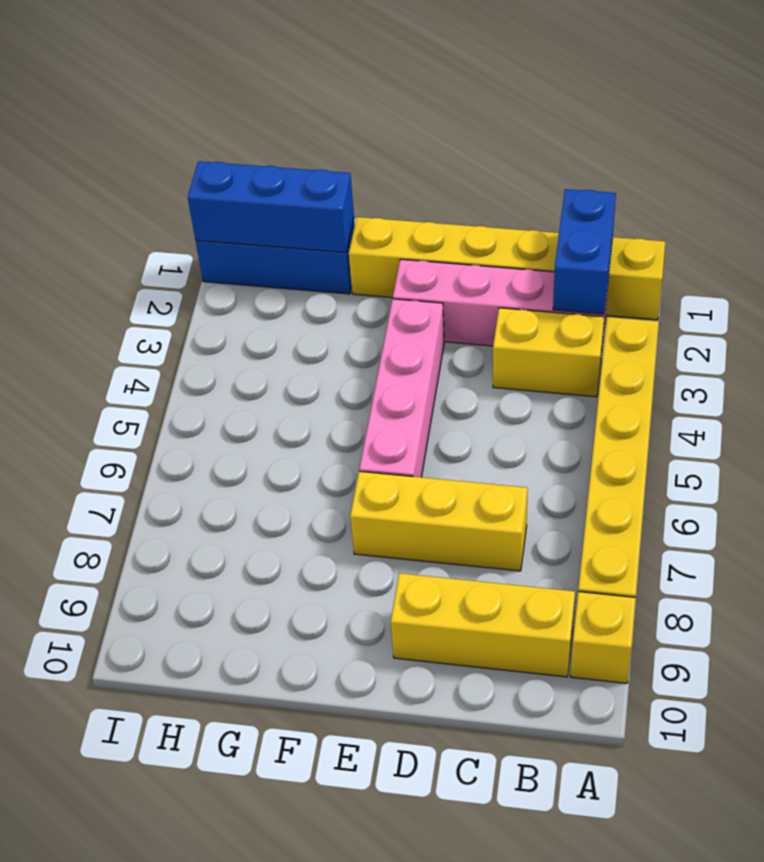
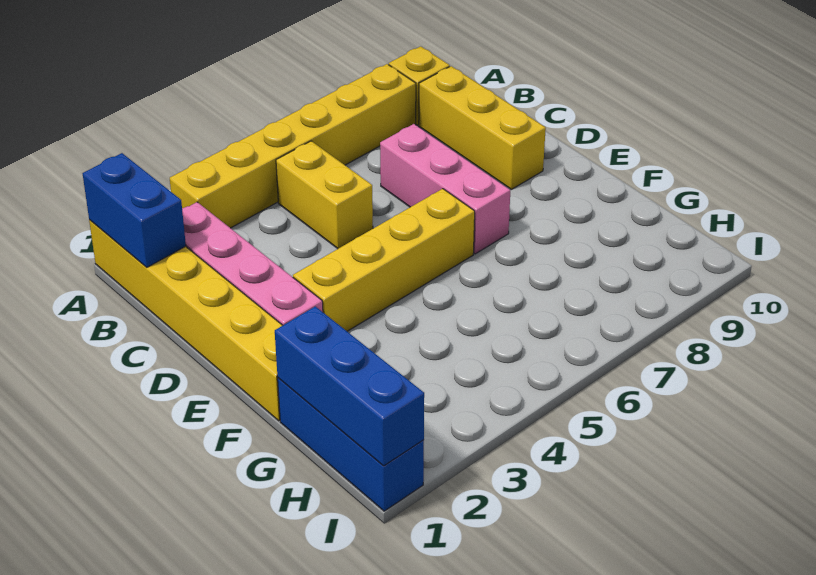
blue brick B1:B2 level 2 -> blue brick A1:B1 level 2
yellow brick B3:C3 level 1 -> yellow brick B5:C5 level 1
yellow brick C7:E7 level 1 -> pink brick C7:E7 level 1
pink brick E3:E6 level 1 -> yellow brick E3:E6 level 1

